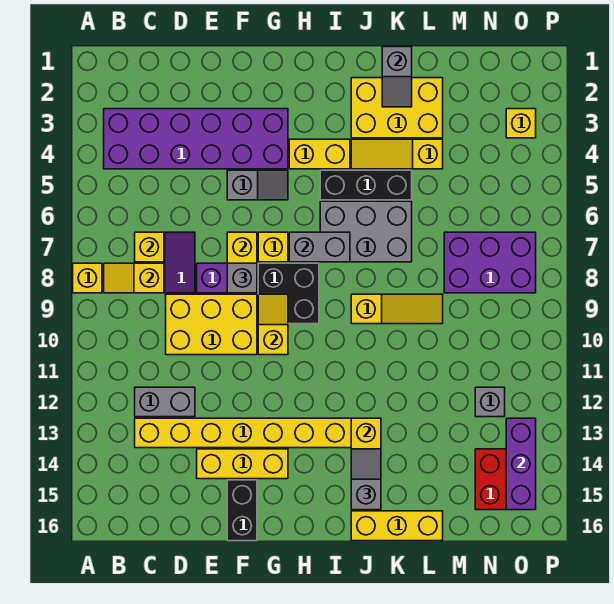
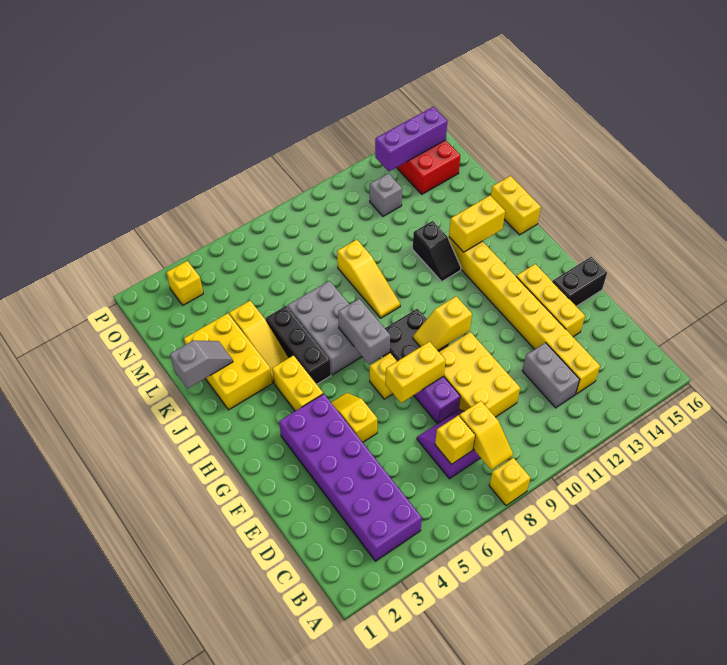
grey slope F5:G5 level 1 top F -> yellow slope F5:G5 level 1 top F
grey brick F8 level 3 -> none
yellow slope J9:L9 level 1 top J -> yellow slope J9:L9 level 1 top L
none -> black slope J12:K12 level 1 top K
grey slope J14:J15 level 3 top 15 -> none
yellow brick J16:L16 level 1 -> yellow brick J16:K16 level 1
purple brick M7:O8 level 1 -> none

